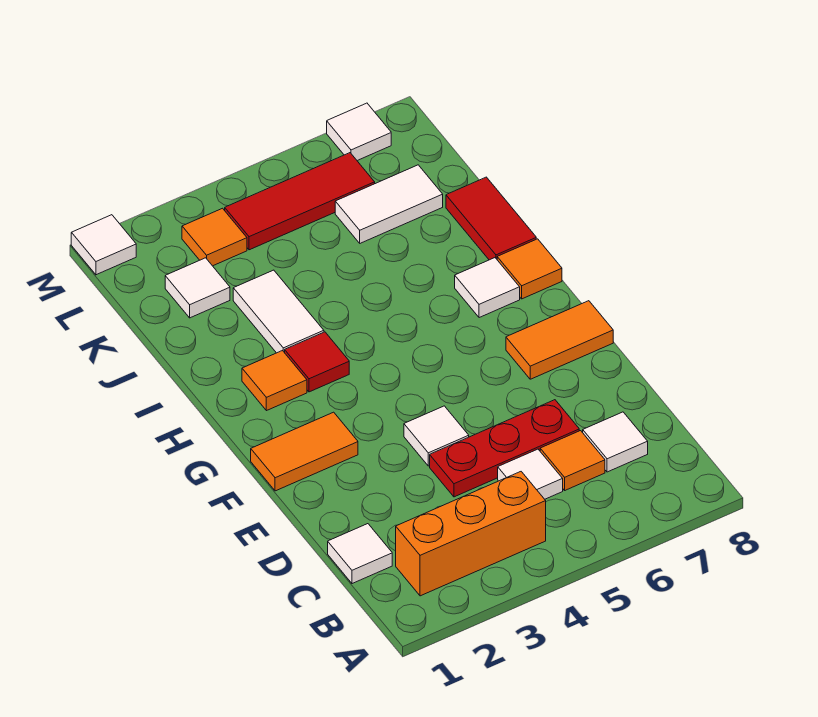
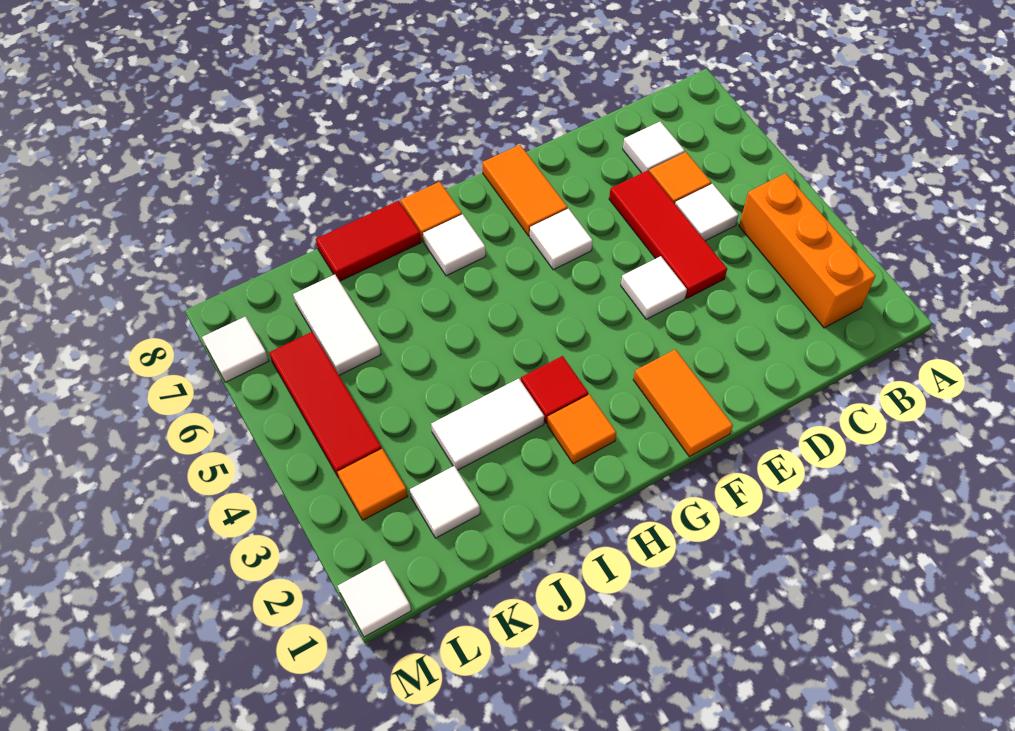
white tile C1 level 1 -> white tile F6 level 1
red plate D4:D6 level 1 -> red tile D4:D6 level 1

